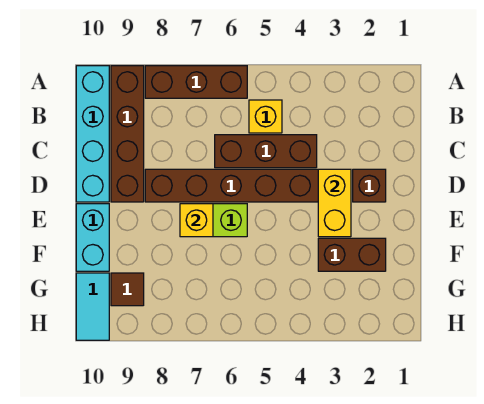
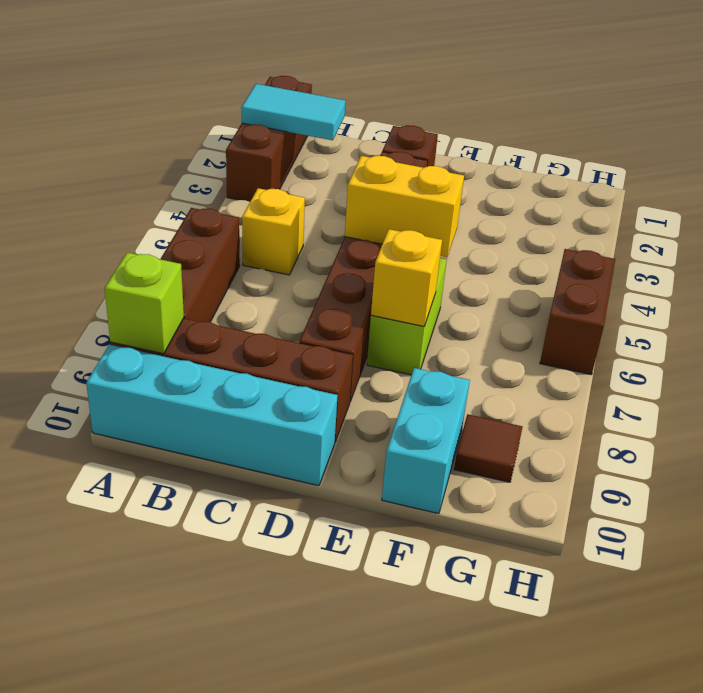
none -> lime brick A9 level 2
brown brick C4:C6 level 1 -> brown brick A1:A3 level 1
yellow brick D3:E3 level 2 -> yellow brick D5:E5 level 2
cyan brick E10:F10 level 1 -> cyan brick F9:F10 level 1
brown brick F2:F3 level 1 -> brown brick H5:H6 level 1
cyan tile G10:H10 level 1 -> cyan tile A2:B2 level 2

